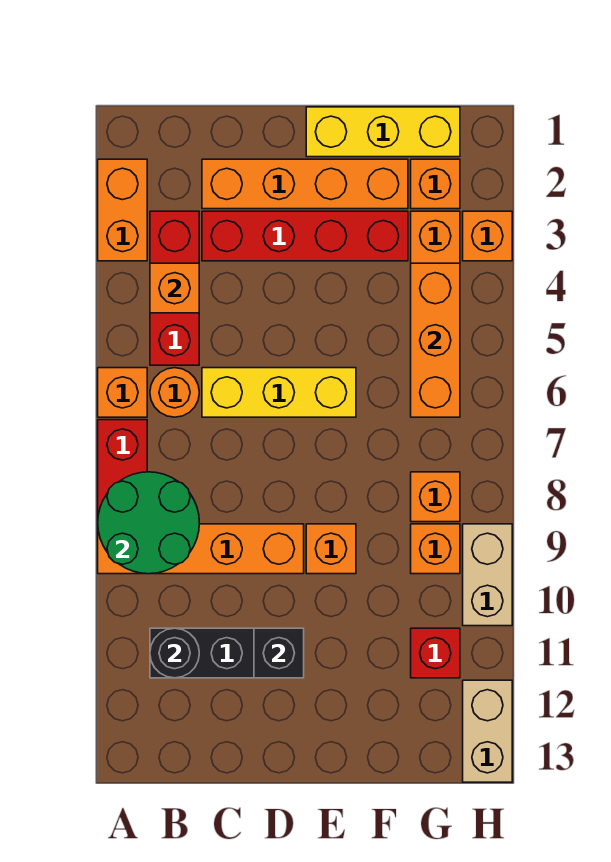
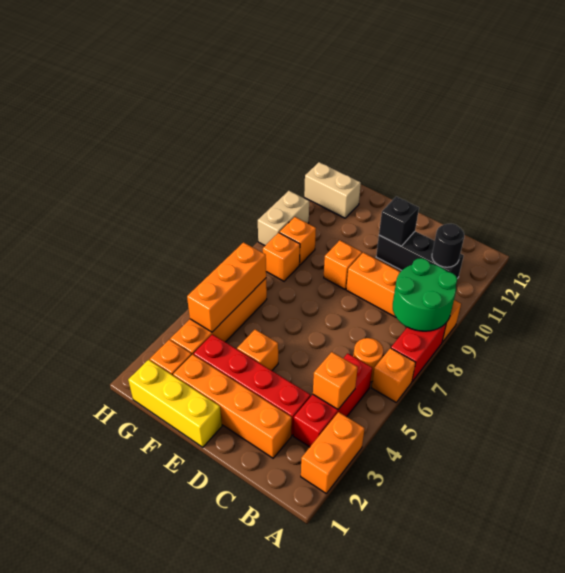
yellow brick C6:E6 level 1 -> none
red brick G11 level 1 -> none
orange brick H3 level 1 -> orange brick E4 level 1
tan brick H12:H13 level 1 -> tan brick G12:H12 level 1

